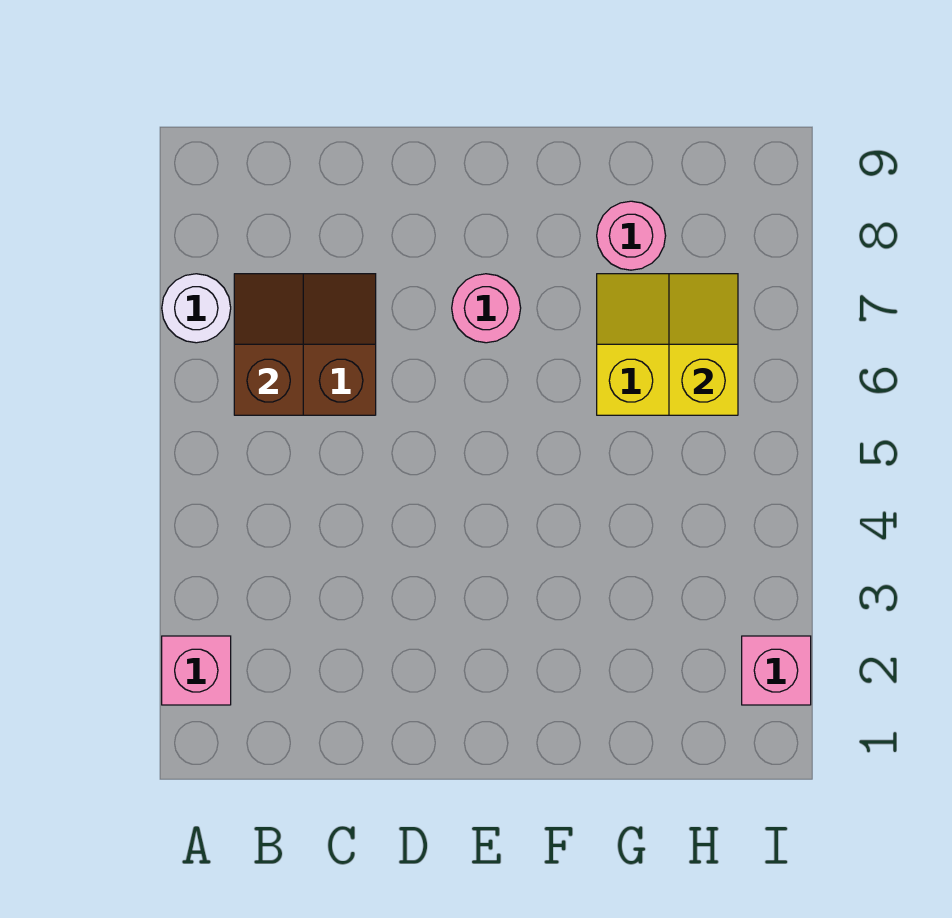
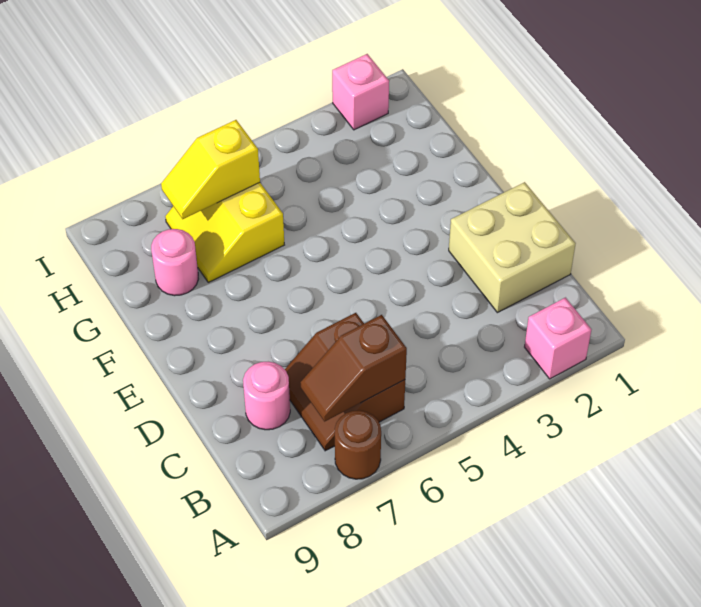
white round brick A7 level 1 -> brown round brick A7 level 1
none -> tan brick C1:D2 level 1
pink round brick E7 level 1 -> pink round brick C8 level 1

